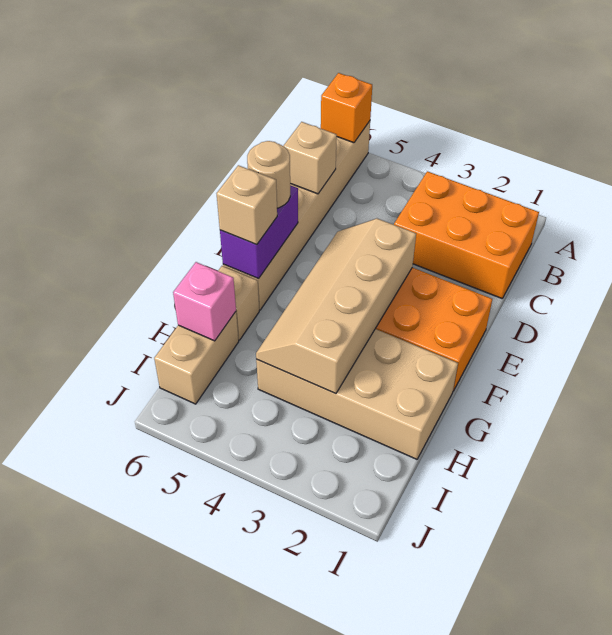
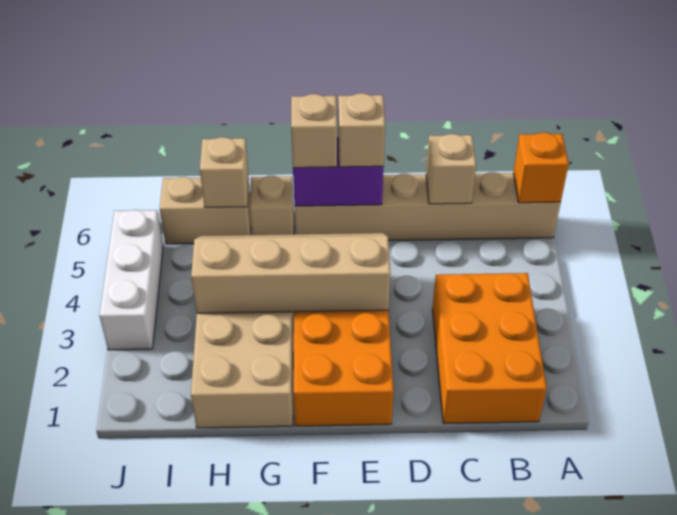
tan round brick E6 level 3 -> tan brick E6 level 3
pink brick H6 level 2 -> tan brick H6 level 2
none -> white brick J3:J5 level 1

